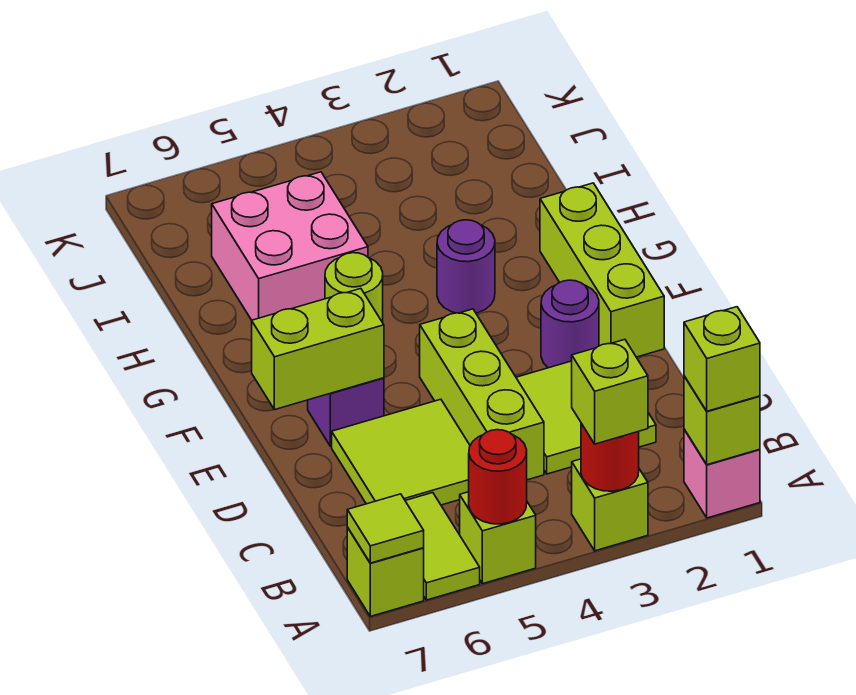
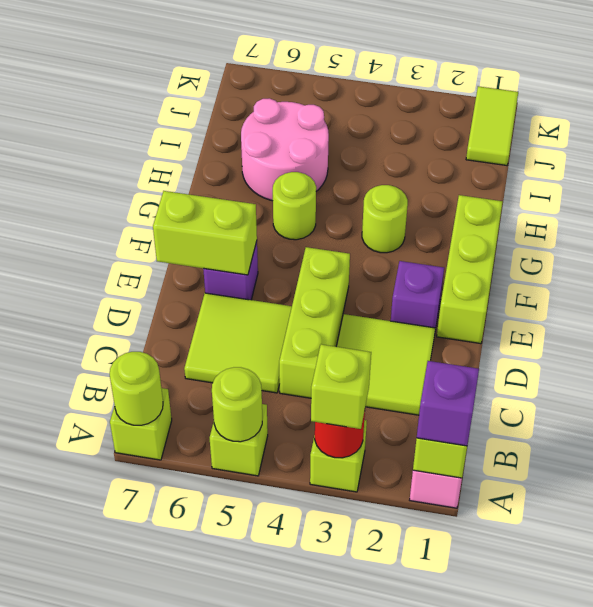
lime brick A1 level 3 -> purple brick A1 level 3
red round brick A5 level 2 -> lime round brick A5 level 2
lime tile A6:B6 level 1 -> lime tile J1:K1 level 1
lime tile A7 level 2 -> lime round brick A7 level 2
purple round brick E2 level 1 -> purple brick E2 level 1
purple round brick G3 level 1 -> lime round brick G3 level 1
pink brick H5:I6 level 1 -> pink round brick H5:I6 level 1

